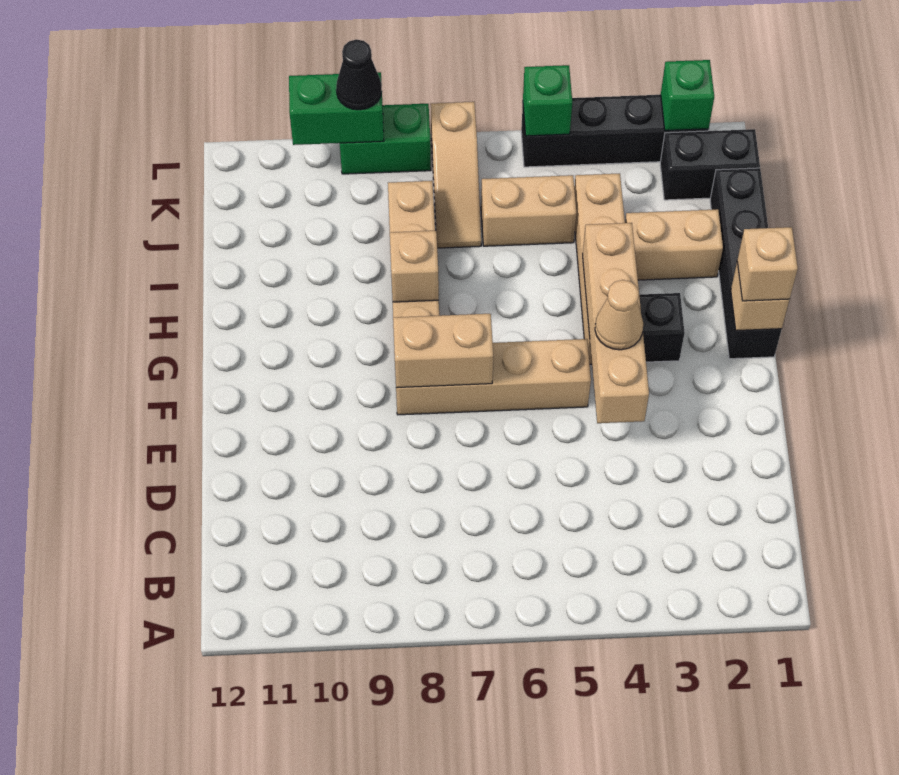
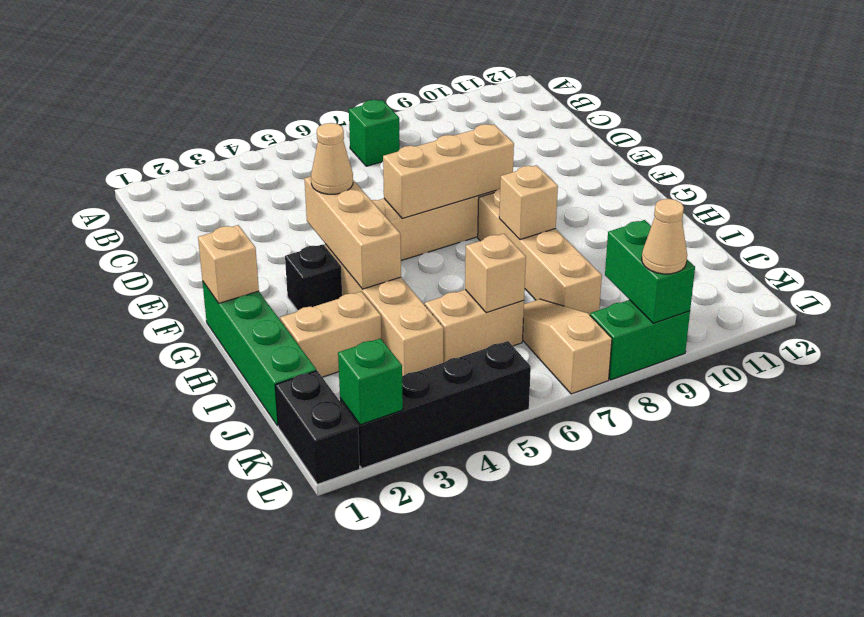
tan brick E4:H4 level 2 -> tan brick F4:H4 level 2
tan brick F7:F8 level 2 -> tan brick F6:F8 level 2
black brick G1:J1 level 1 -> green brick G1:J1 level 1
tan brick G1 level 3 -> tan brick J6 level 2
black brick K1:K2 level 1 -> black brick K1:L1 level 1
green brick L5 level 2 -> green brick B7 level 1
green brick L9:L10 level 2 -> green brick K9:L9 level 2
black cone L9 level 3 -> tan cone L9 level 3

